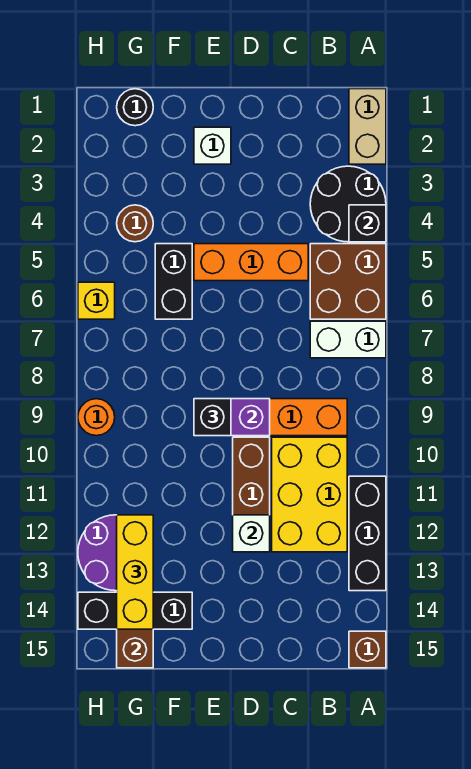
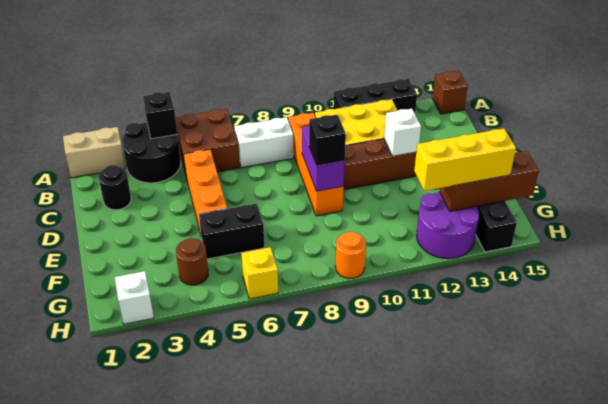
white brick A7:B7 level 1 -> white brick B7:B8 level 1
white brick E2 level 1 -> white brick H2 level 1
black round brick G1 level 1 -> black round brick C2 level 1

